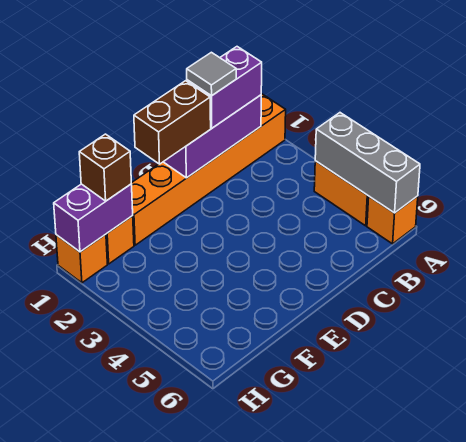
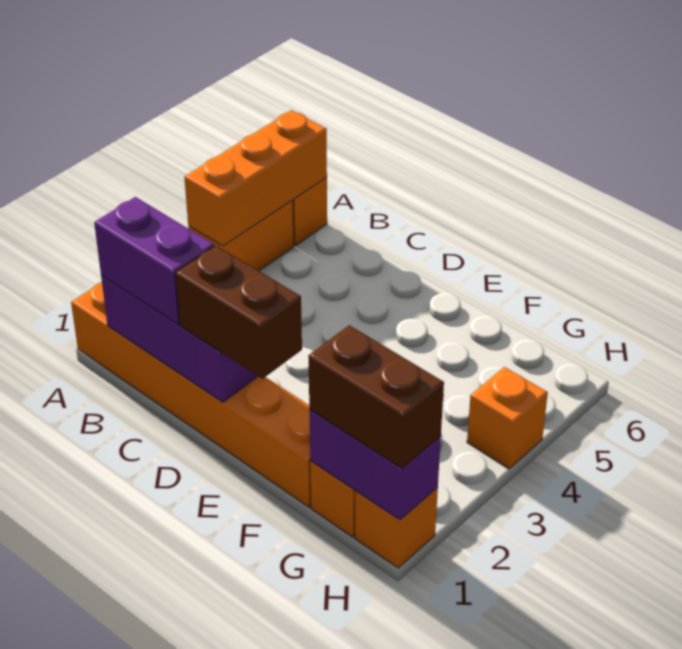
grey brick A4:A6 level 2 -> orange brick A4:A6 level 2
grey tile C1 level 4 -> none
brown brick G1 level 3 -> brown brick G1:H1 level 3
none -> orange brick H4 level 1

